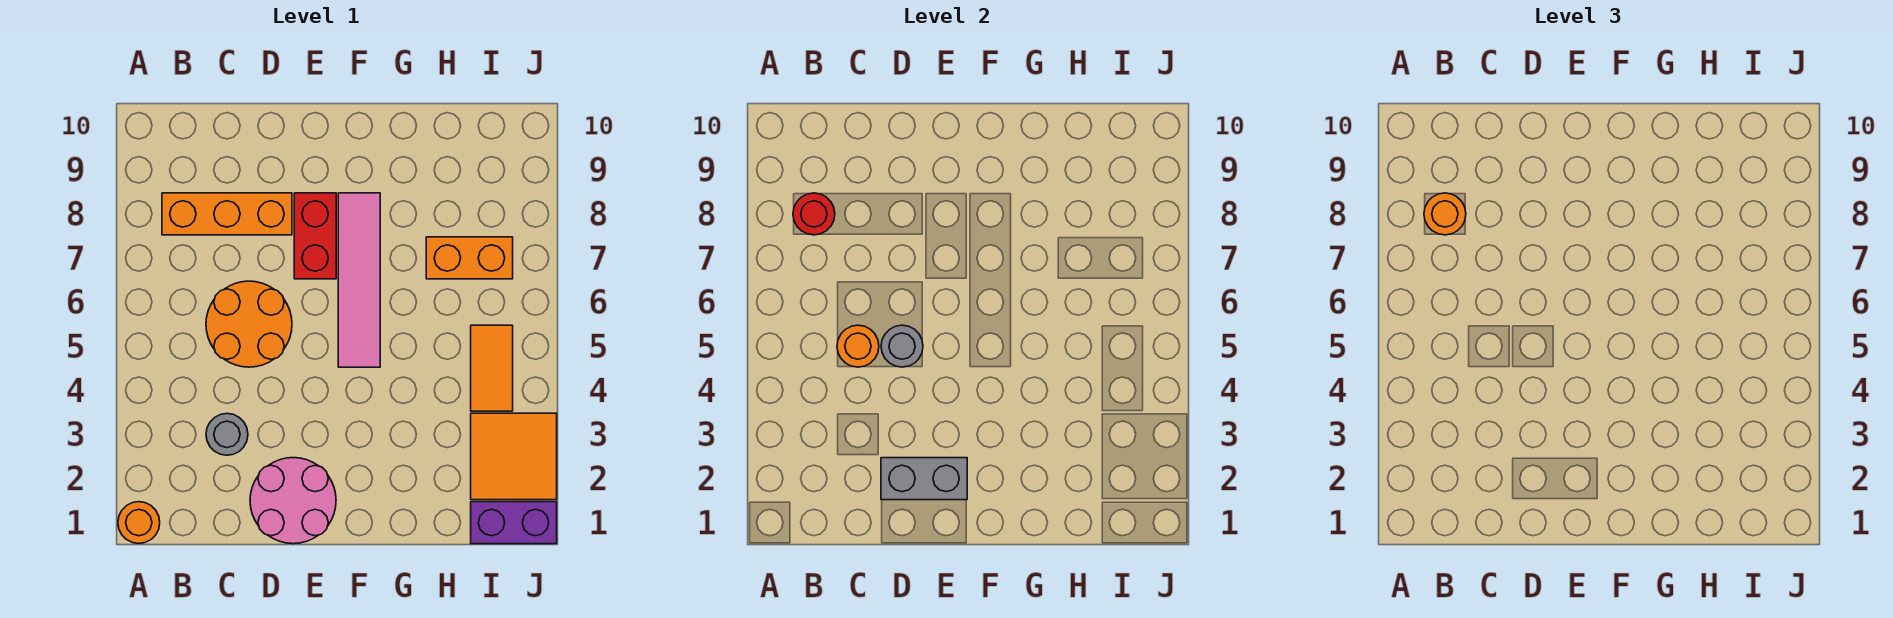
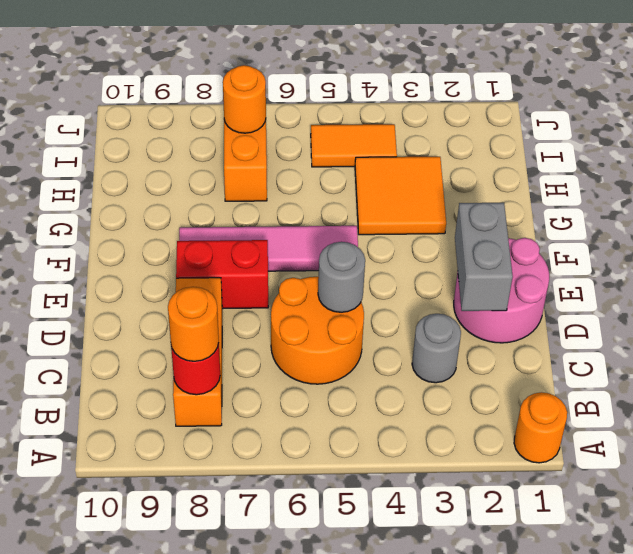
orange round brick C5 level 2 -> orange round brick I7 level 2
purple brick I1:J1 level 1 -> none
orange tile I2:J3 level 1 -> orange tile G3:H4 level 1

